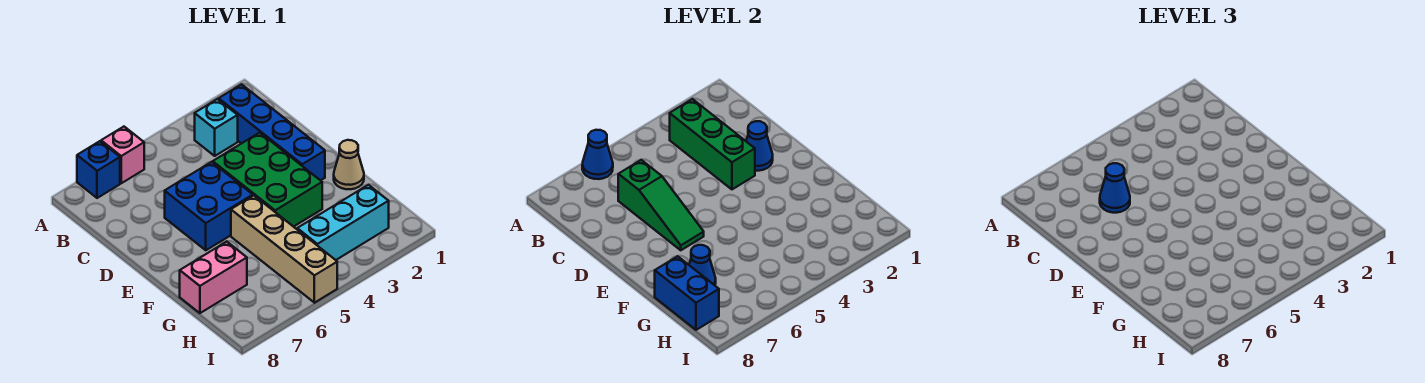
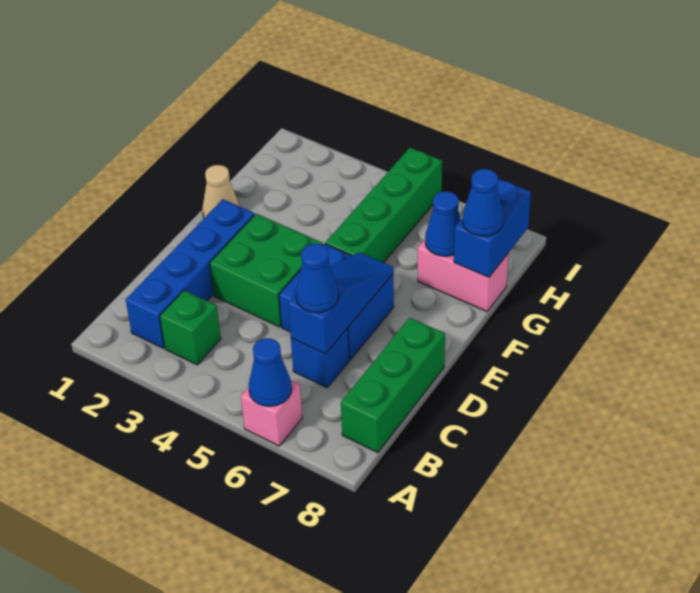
blue brick A7 level 1 -> blue brick C6 level 1
cyan brick B3 level 1 -> green brick B3 level 1
green brick B3:D3 level 2 -> green brick B8:D8 level 1
green slope C6:E6 level 2 top C -> blue slope C6:E6 level 2 top C
blue cone D2 level 2 -> blue cone G8 level 3
green brick D3:F4 level 1 -> green brick D3:E4 level 1
tan brick F5:I5 level 1 -> green brick F5:I5 level 1
cyan brick H2:H4 level 1 -> none

